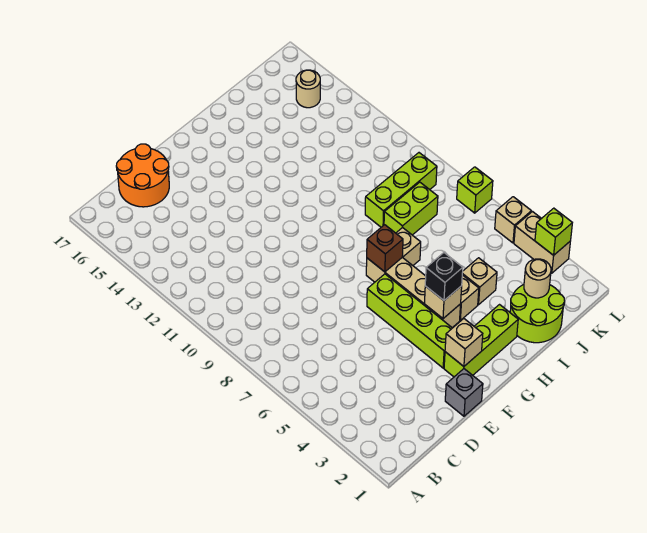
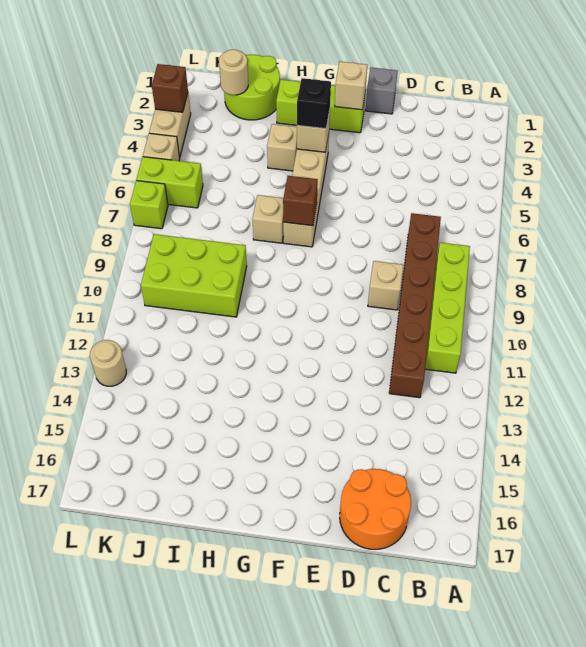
none -> brown brick C7:C12 level 1
lime brick F3:F6 level 1 -> lime brick B8:B11 level 1
tan brick I4 level 1 -> tan brick D9 level 1
lime brick I8:J8 level 1 -> lime brick K6:L6 level 1
lime brick I9:K9 level 1 -> lime brick I9:K10 level 1
tan round brick K15 level 1 -> tan round brick L13 level 1
lime brick L3 level 2 -> brown brick L3 level 2

